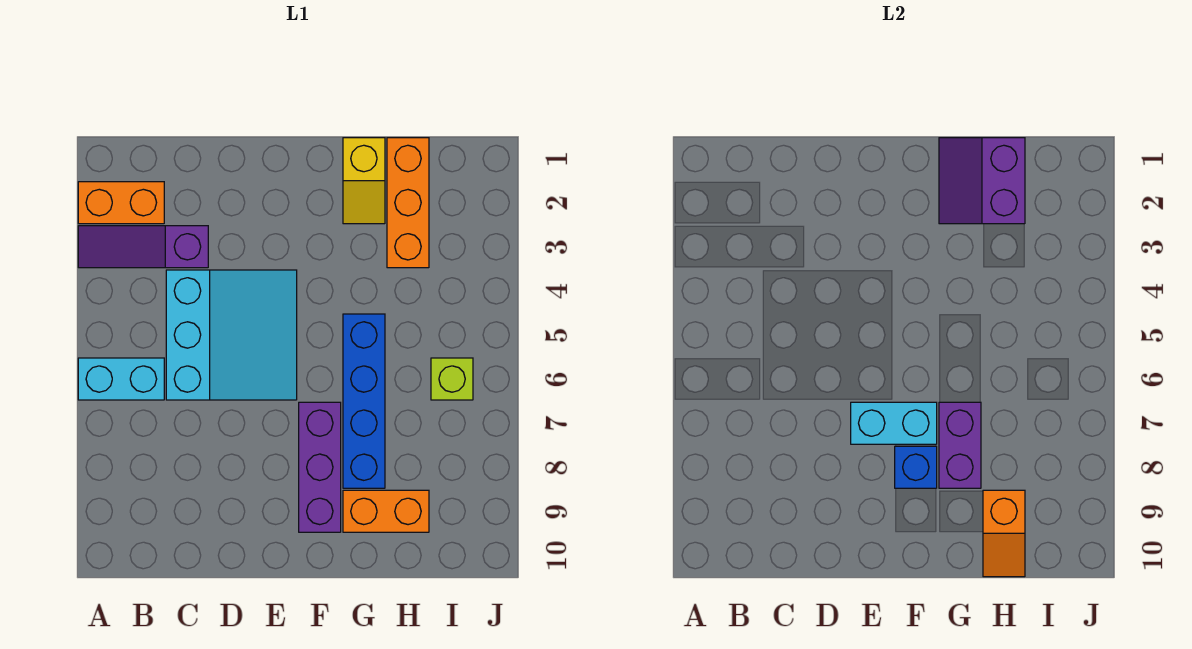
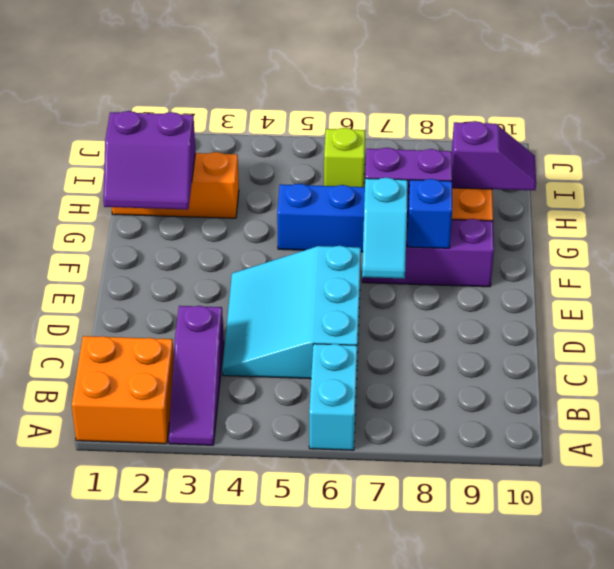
orange brick A2:B2 level 1 -> orange brick A1:B2 level 1
cyan slope C4:E6 level 1 top C -> cyan slope C4:E6 level 1 top 6
cyan brick E7:F7 level 2 -> cyan slope E7:F7 level 2 top F
yellow slope G1:G2 level 1 top 1 -> none
orange slope H9:H10 level 2 top 9 -> purple slope H9:H10 level 2 top 9

